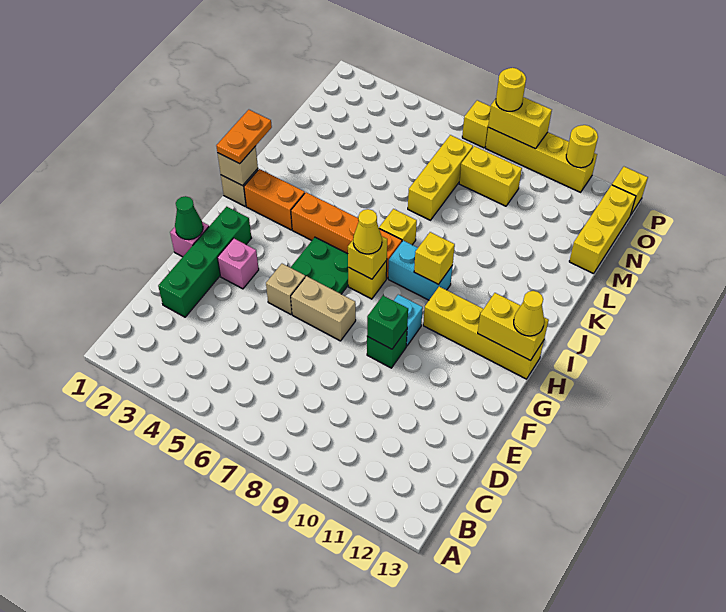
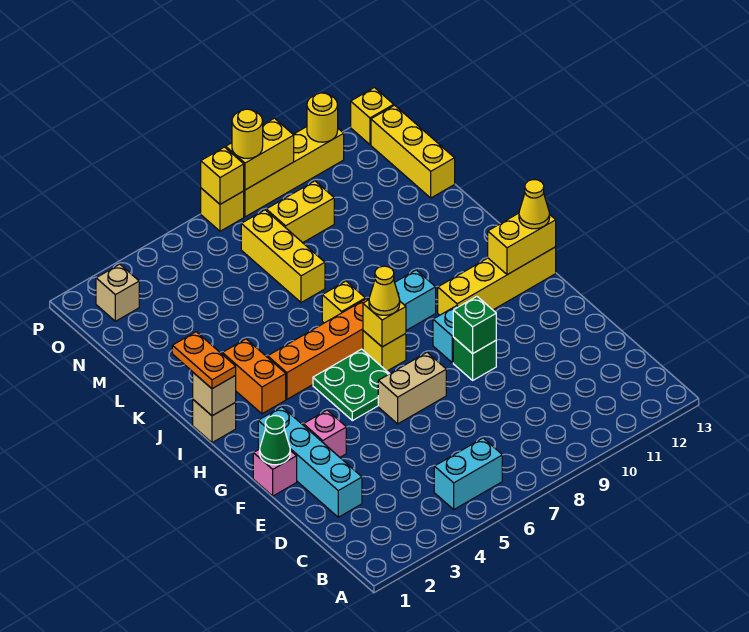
none -> cyan brick B5:B6 level 1
green brick D2:G2 level 1 -> cyan brick D2:G2 level 1
tan brick F5 level 1 -> tan brick O2 level 1
orange brick I2:I3 level 1 -> orange brick I3:J3 level 1
yellow brick I9 level 2 -> yellow brick P7 level 2

